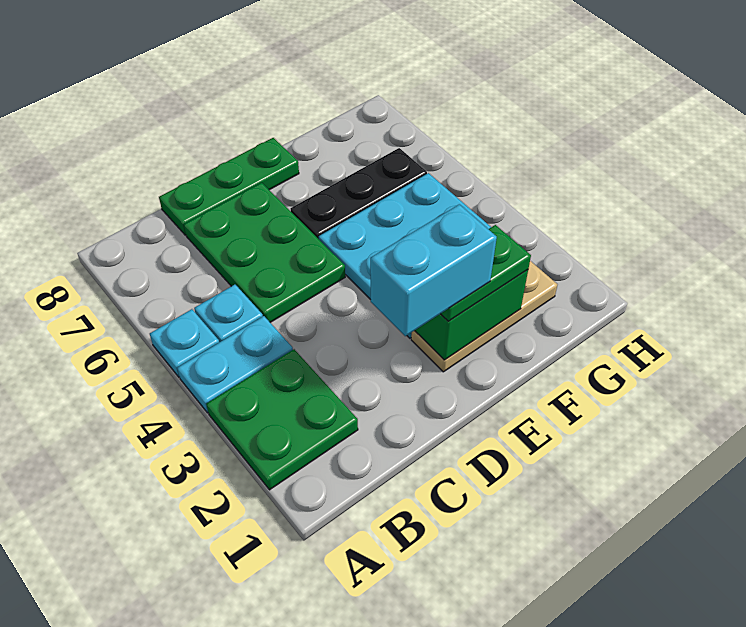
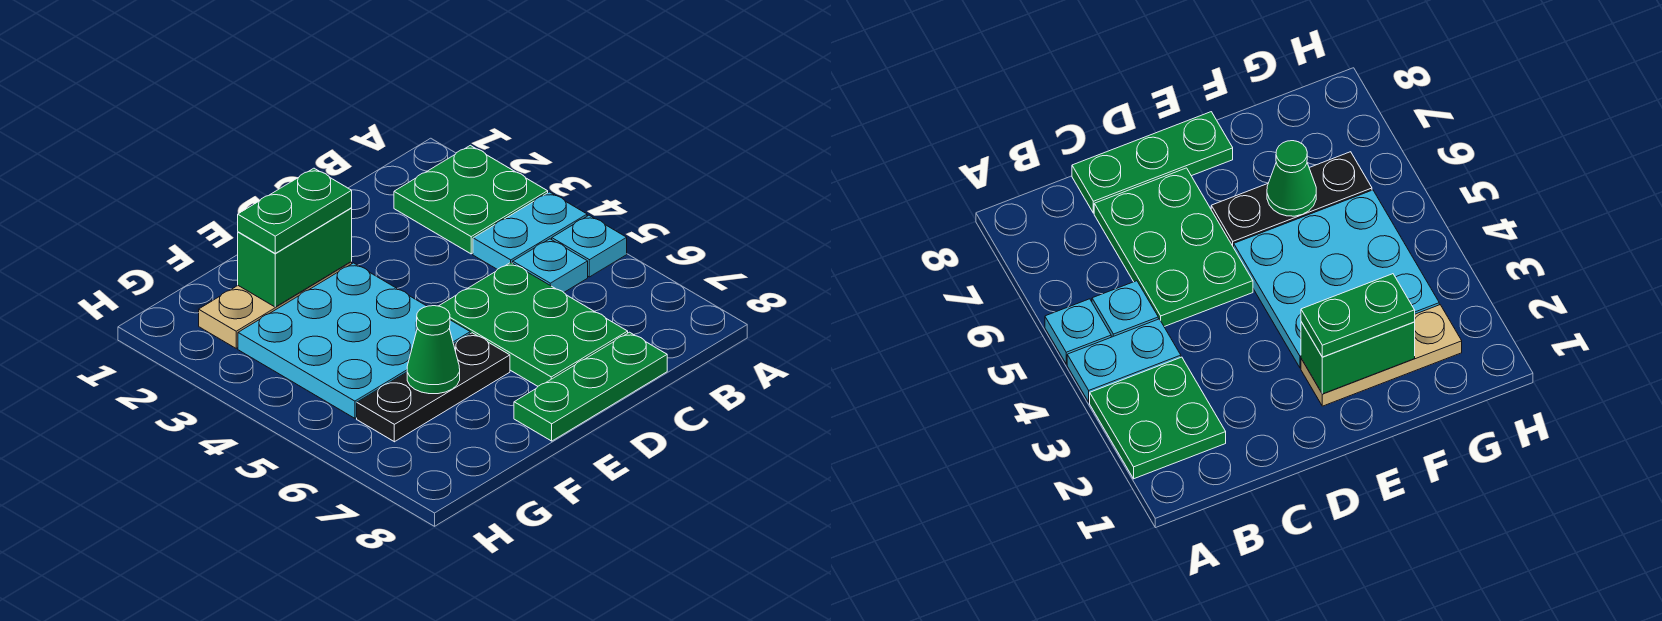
cyan brick D2:E2 level 4 -> none
none -> green cone F6 level 2

